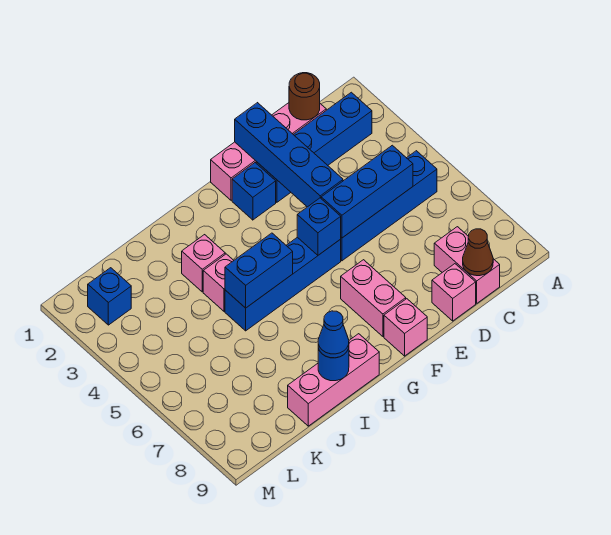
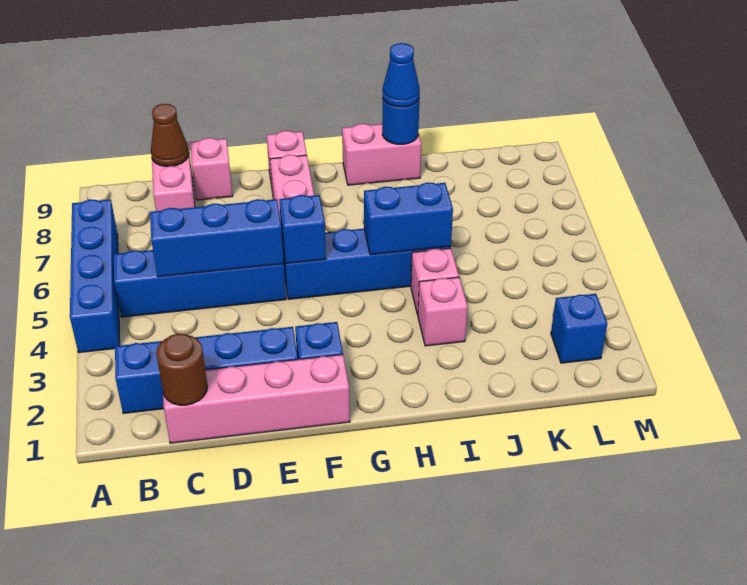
blue brick E1:E4 level 2 -> blue brick A4:A7 level 1
pink brick H9:J9 level 1 -> pink brick H9:I9 level 1

